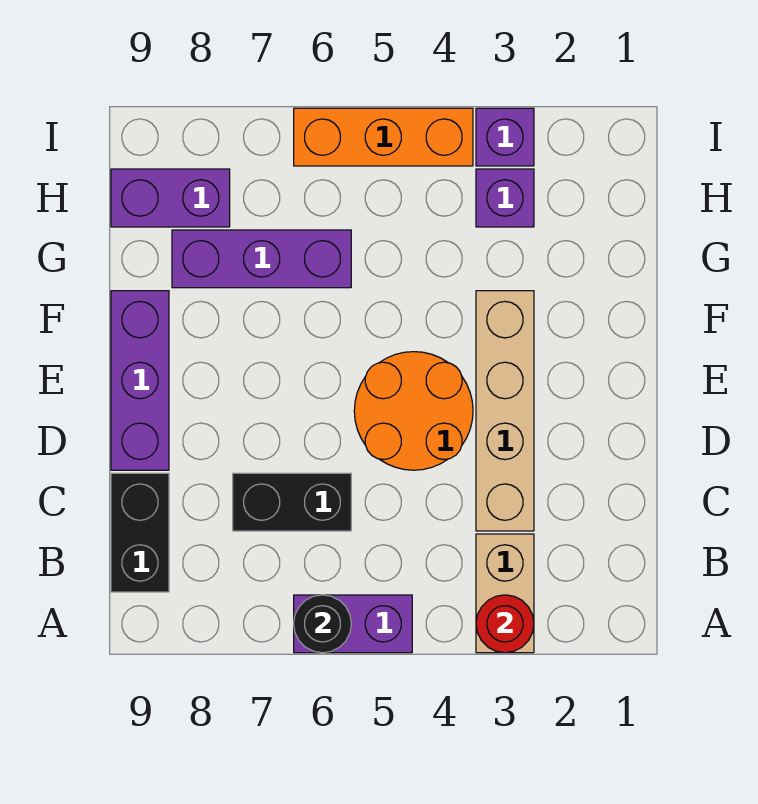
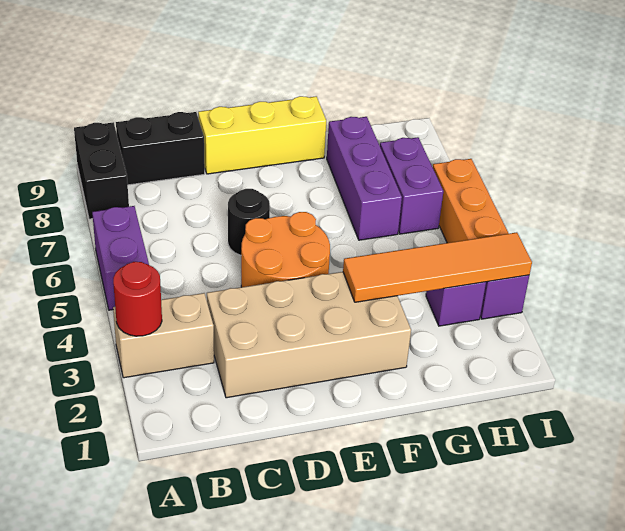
black round brick A6 level 2 -> black round brick D6 level 1
tan brick C3:F3 level 1 -> tan brick C2:F3 level 1
black brick C6:C7 level 1 -> black brick A8:A9 level 1
purple brick D9:F9 level 1 -> yellow brick D9:F9 level 1
none -> orange tile F3:I3 level 2
purple brick H8:H9 level 1 -> purple brick H6:H7 level 1

